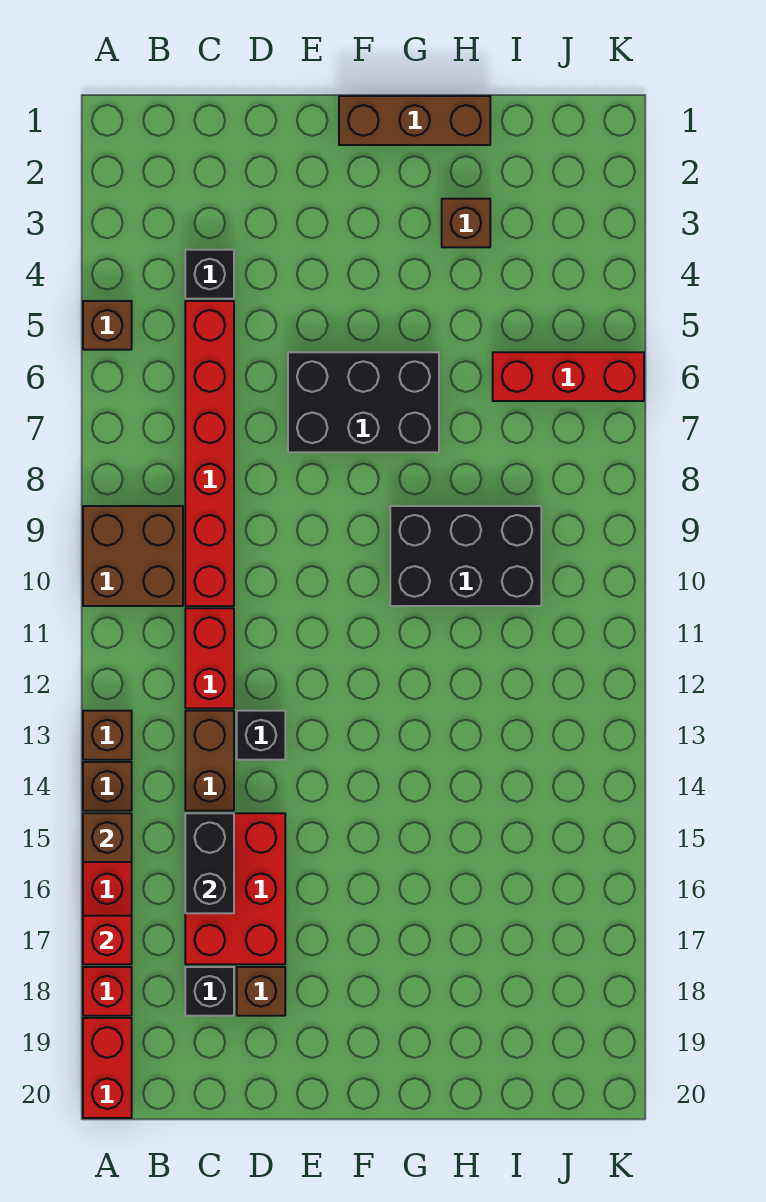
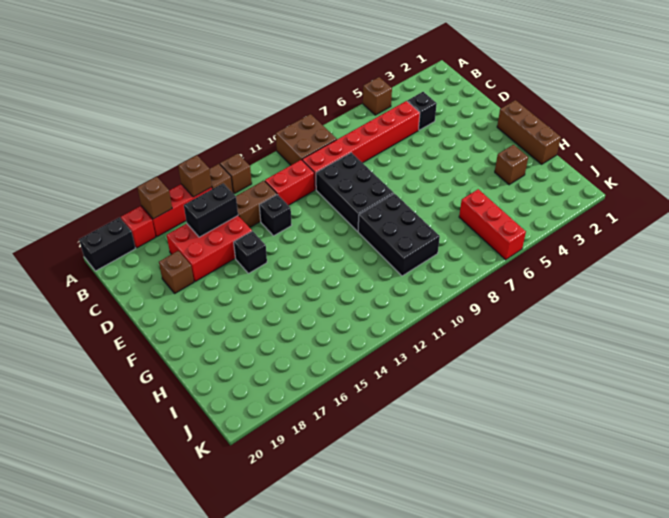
red brick A17 level 2 -> brown brick A17 level 2
red brick A19:A20 level 1 -> black brick A19:A20 level 1
black brick C18 level 1 -> black brick E15 level 1
black brick E6:G7 level 1 -> black brick D9:F10 level 1

